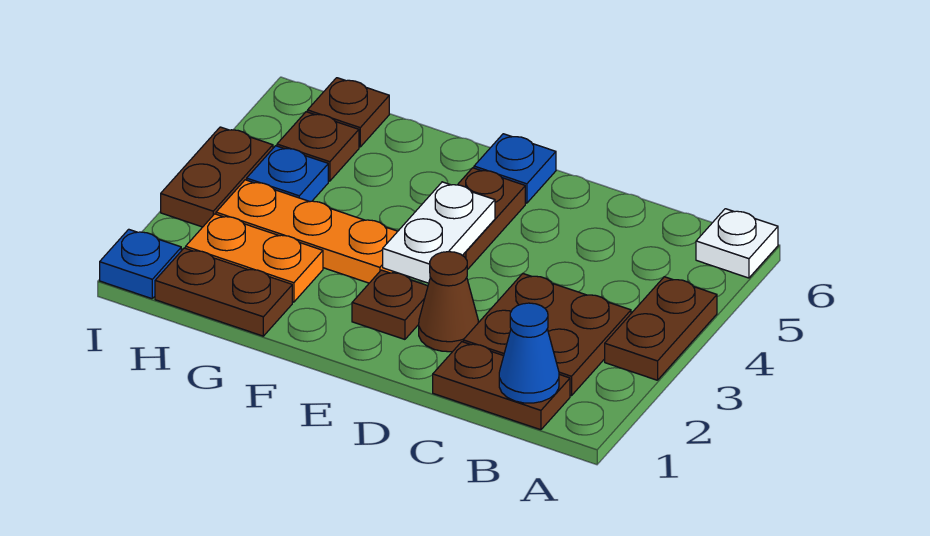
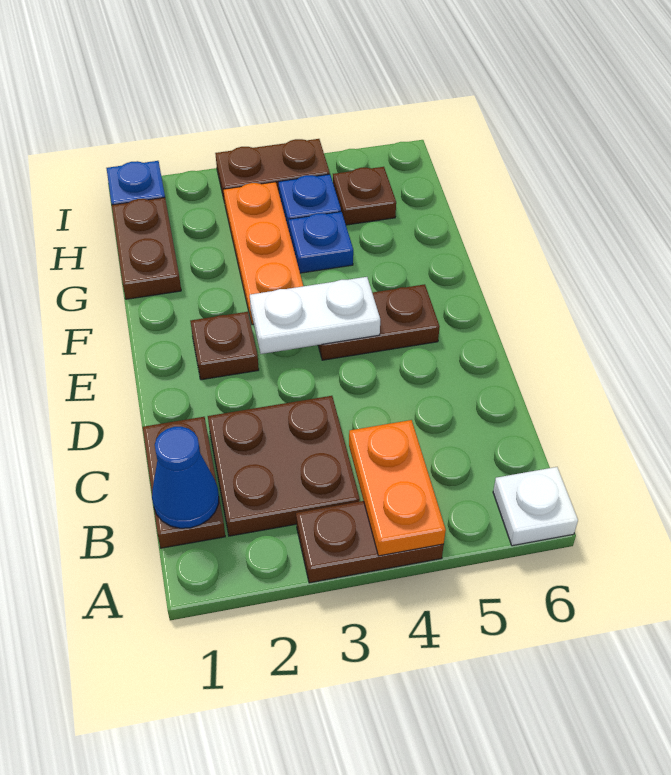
brown cone D2 level 1 -> none
blue plate E6 level 1 -> blue plate G4 level 1
orange plate G2:H2 level 1 -> orange plate A4:B4 level 2
brown plate H6 level 1 -> none

